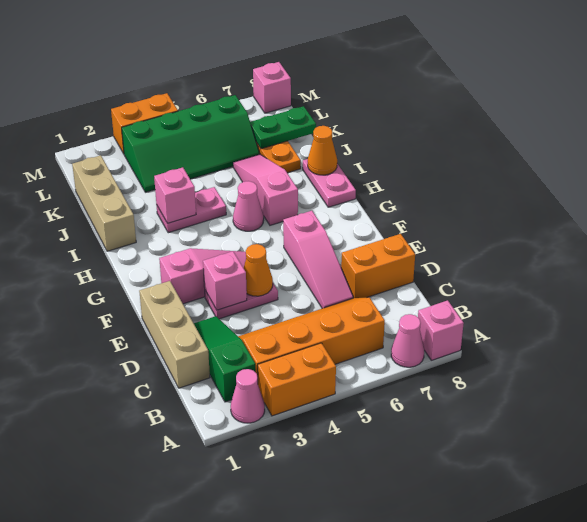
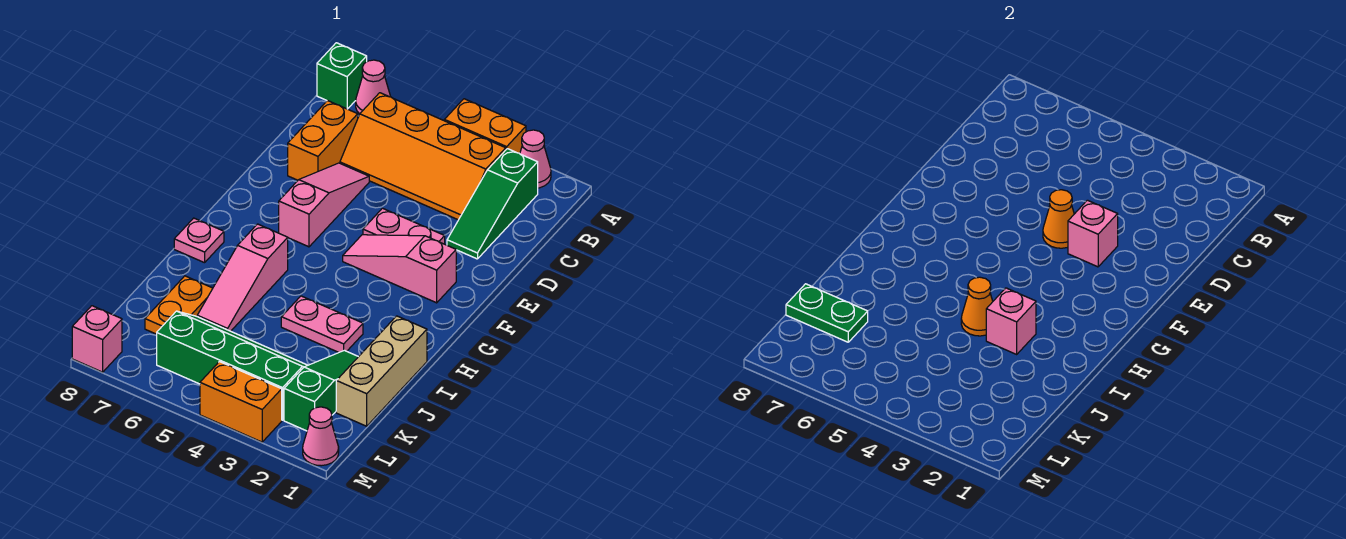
pink brick A8 level 1 -> green brick A8 level 1
tan brick C1:E1 level 1 -> none
orange brick D7:D8 level 1 -> orange brick C7:D7 level 1
pink cone H5 level 1 -> pink cone M1 level 1
pink plate H8:I8 level 1 -> pink plate H8 level 1
orange cone I8 level 2 -> orange cone I4 level 2
none -> green slope J2:L2 level 1 top L

